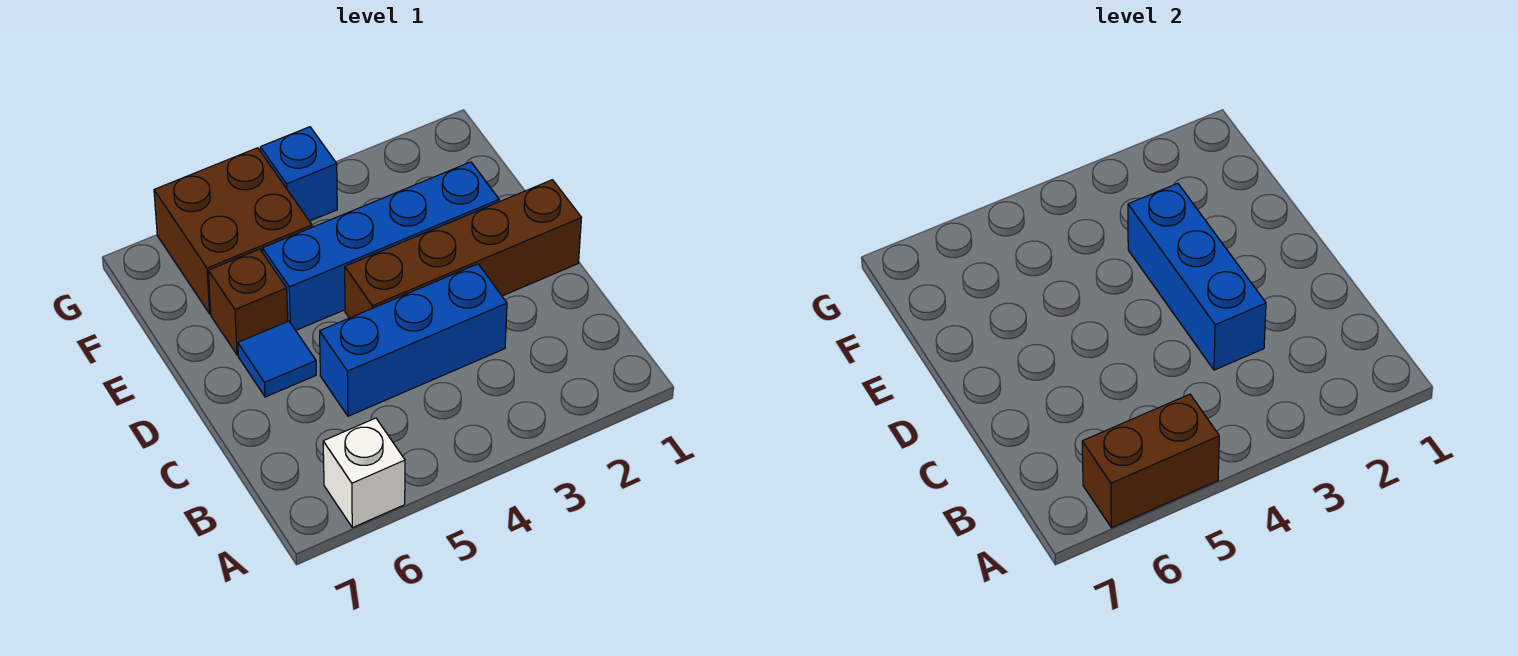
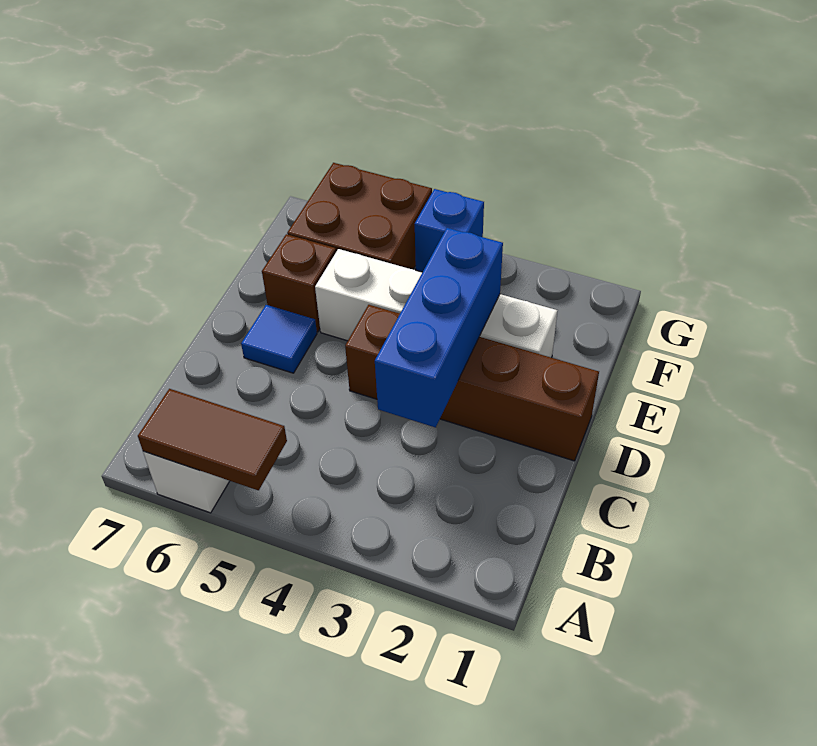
brown brick A5:A6 level 2 -> brown tile A5:A6 level 2
blue brick C3:C5 level 1 -> none
blue brick E2:E5 level 1 -> white brick E2:E5 level 1

